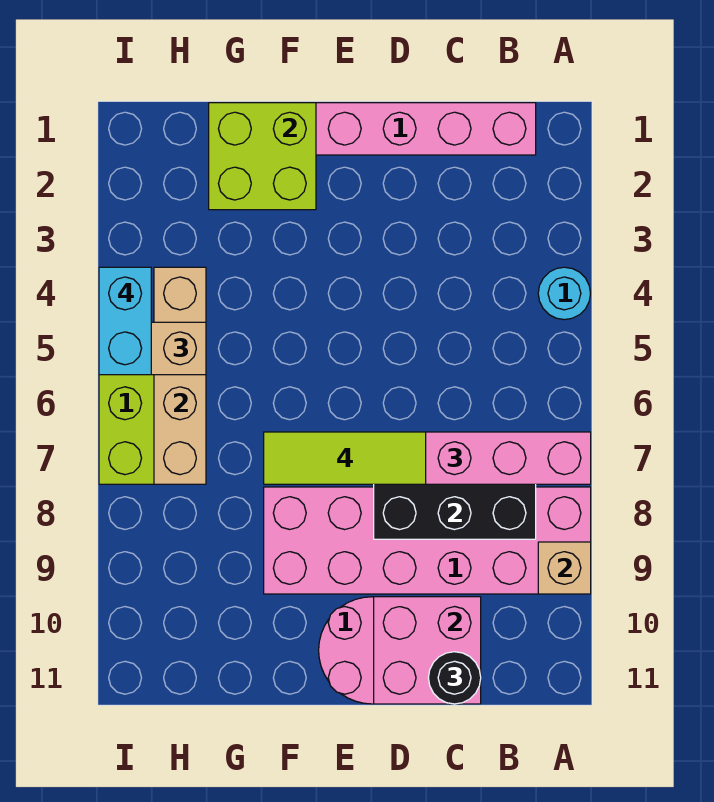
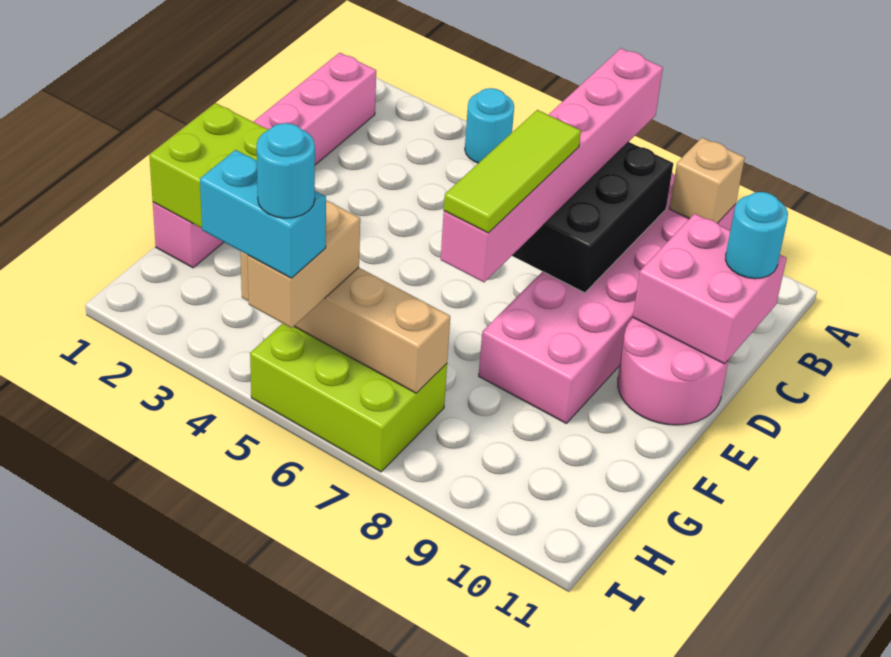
black round brick C11 level 3 -> cyan round brick C11 level 3
none -> cyan round brick I5 level 5

